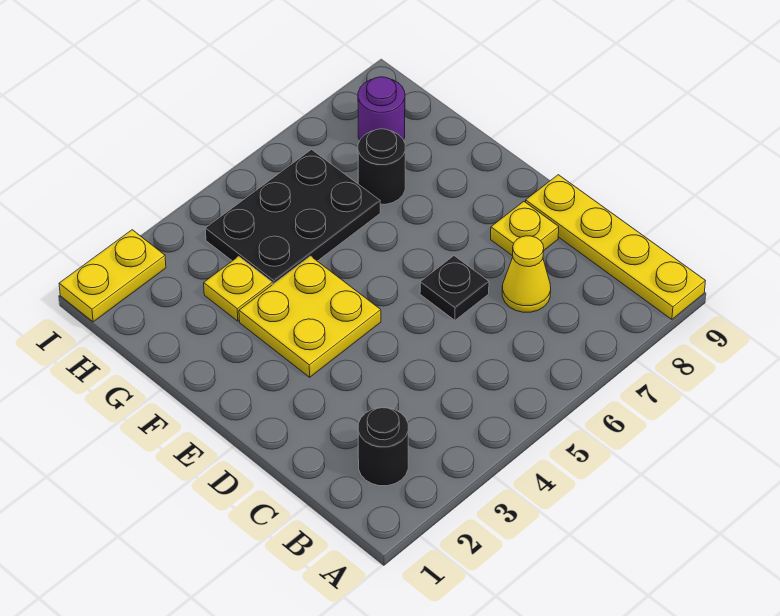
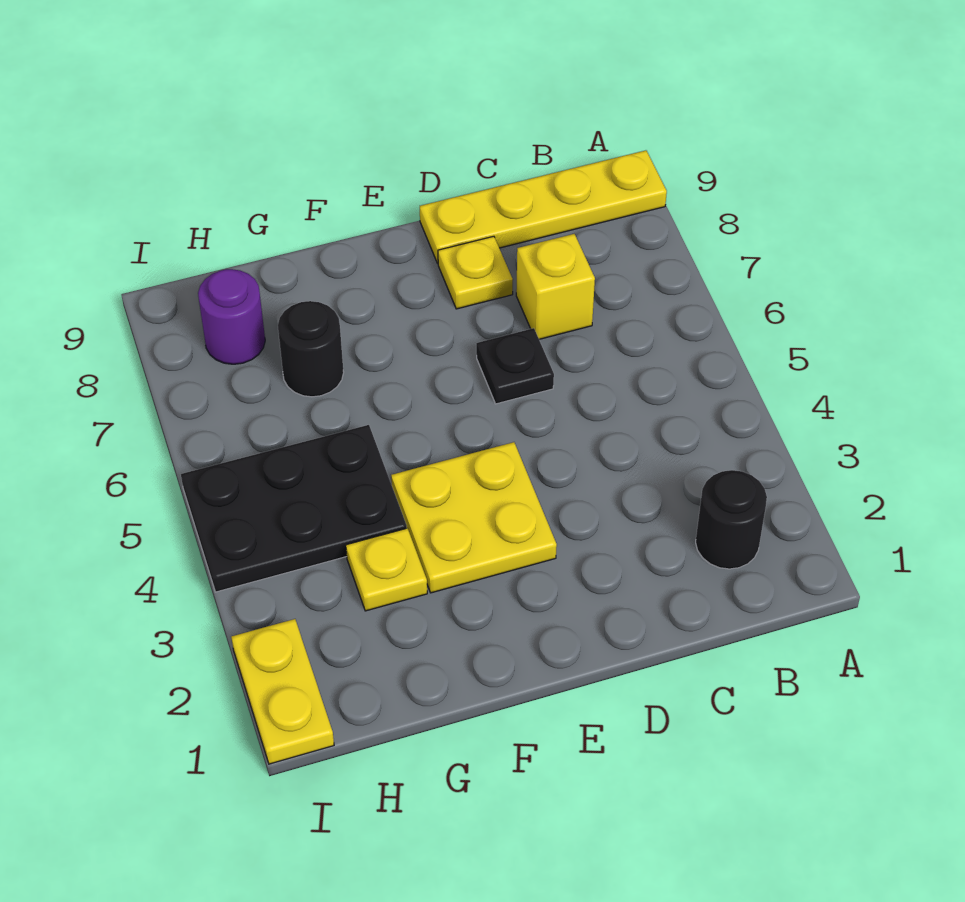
yellow cone C7 level 1 -> yellow brick C7 level 1
black plate G4:H6 level 1 -> black plate G4:I5 level 1

